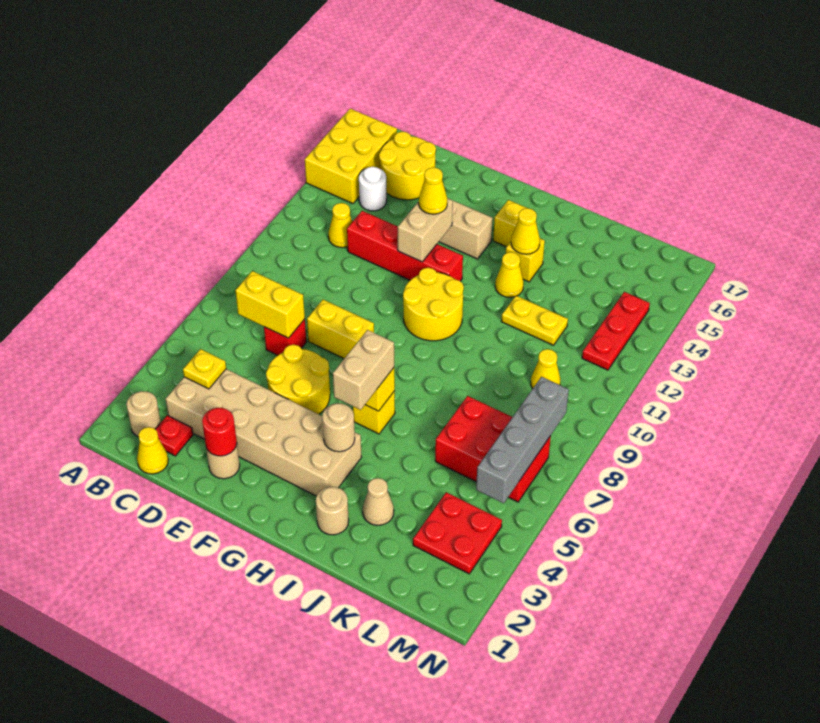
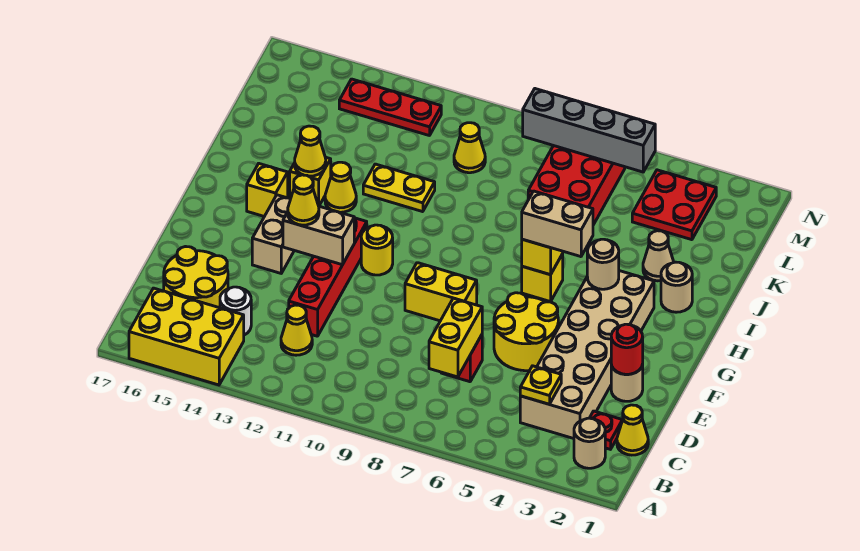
yellow brick E8:F8 level 1 -> yellow brick F8:F9 level 1
yellow round brick G10:H11 level 1 -> yellow round brick G11 level 1
yellow plate J12:K12 level 1 -> yellow plate J11:J12 level 1

